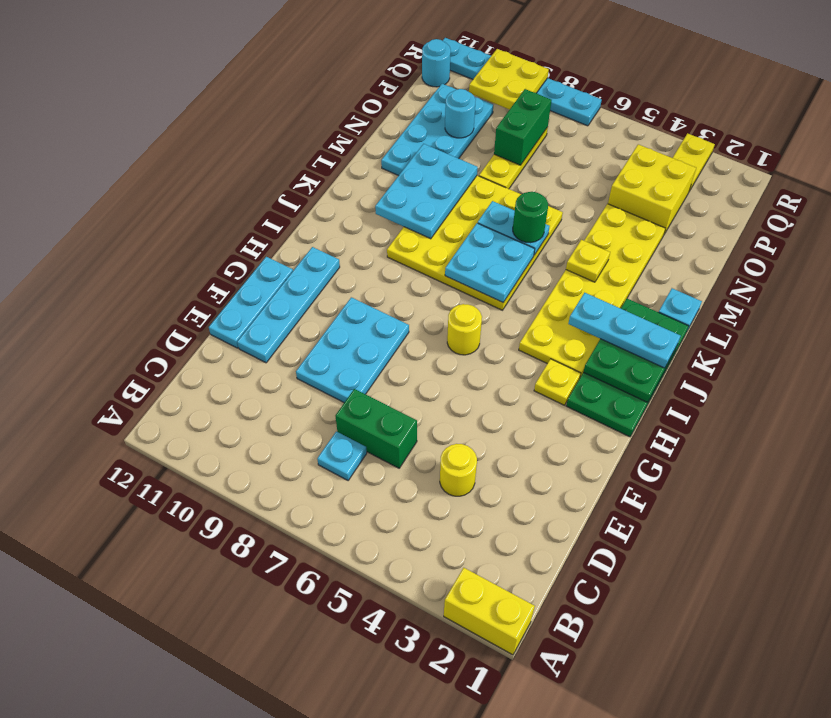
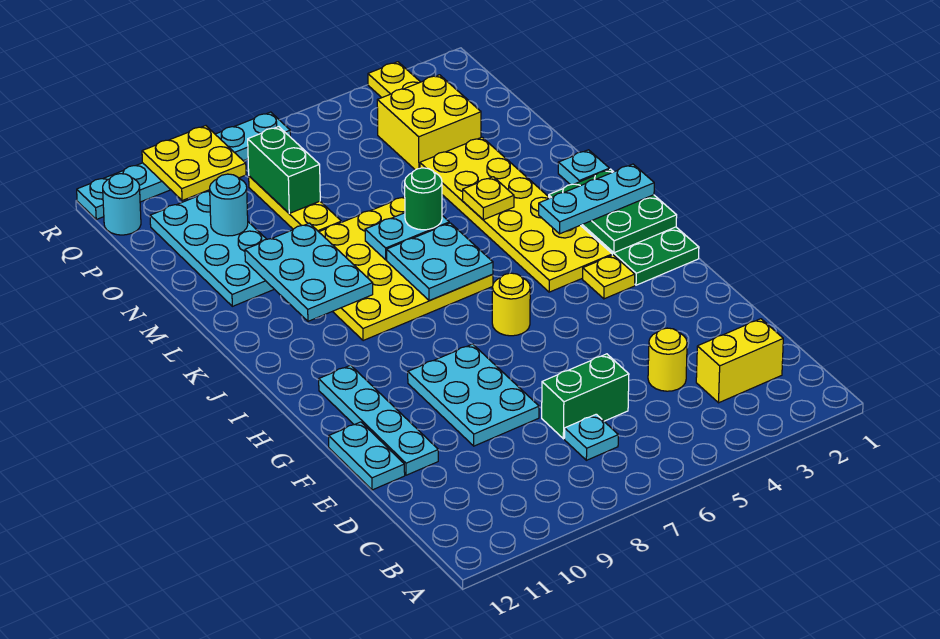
yellow brick A1:A2 level 1 -> yellow brick C2:C3 level 1
cyan plate E12:G12 level 1 -> cyan plate E12:F12 level 1

